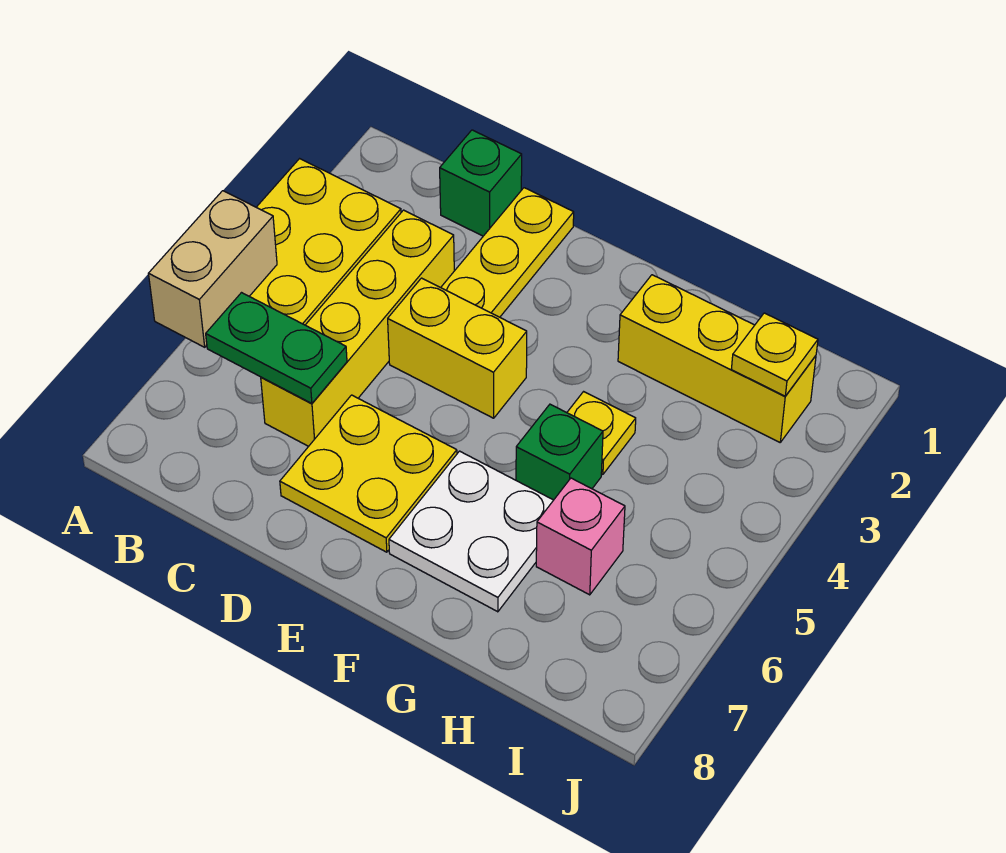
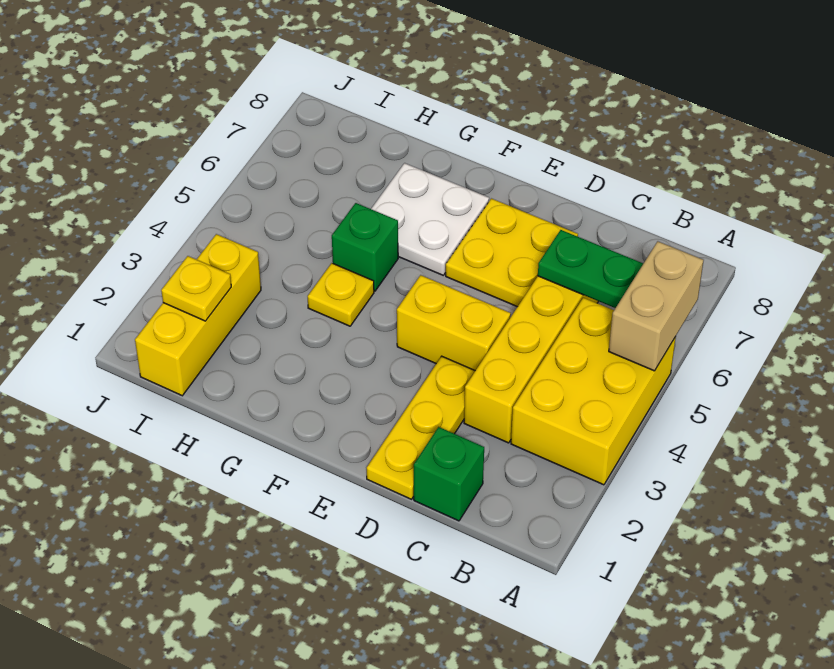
yellow brick G2:I2 level 1 -> yellow brick I1:I3 level 1
pink brick H6 level 1 -> none

